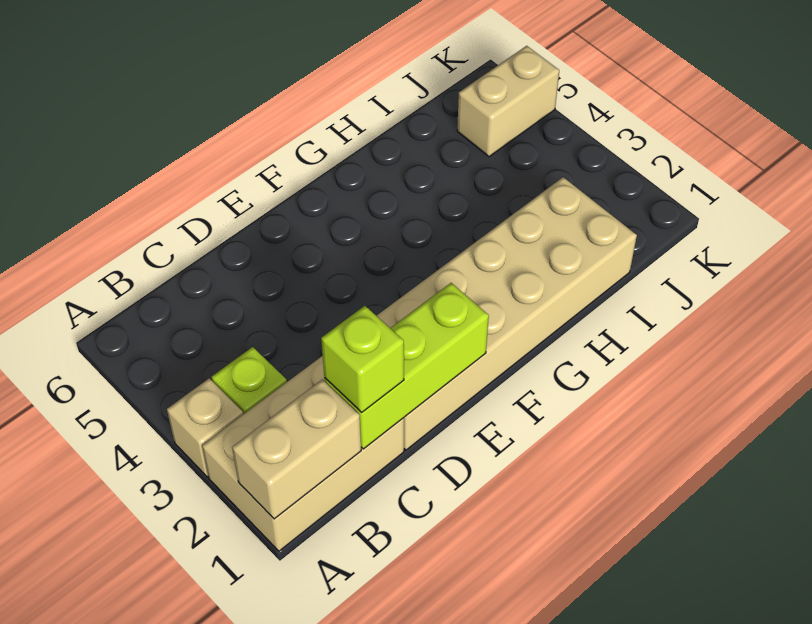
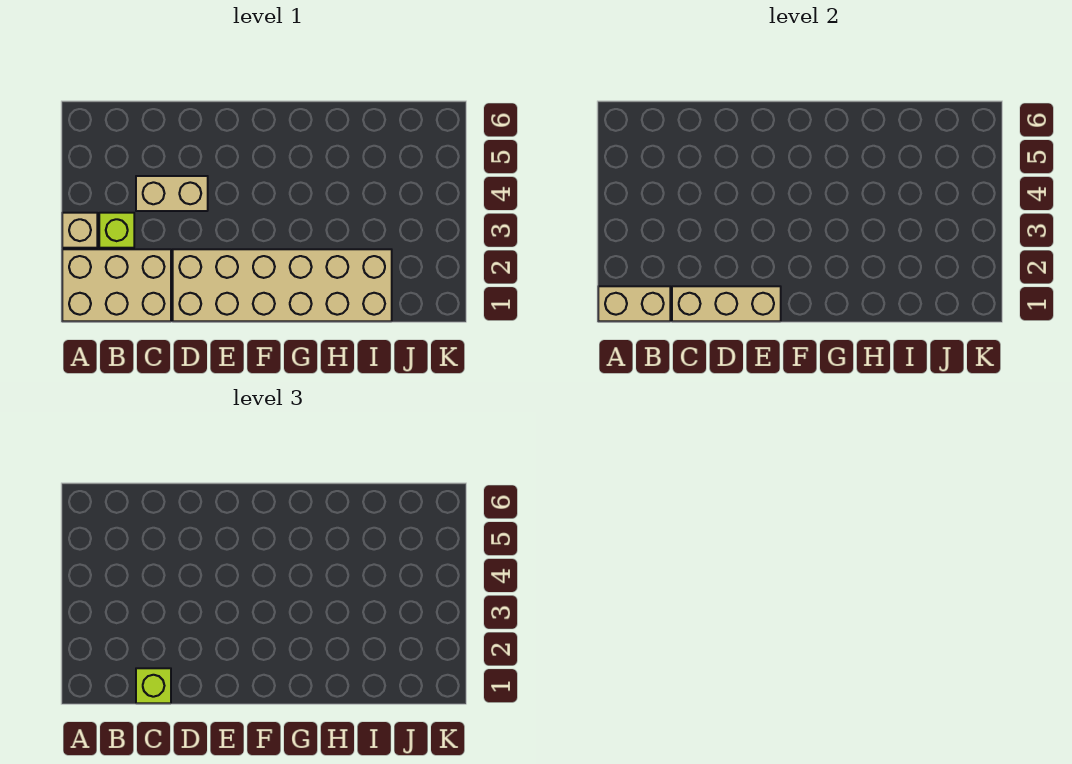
lime brick C1:E1 level 2 -> tan brick C1:E1 level 2
tan brick J5:K5 level 1 -> tan brick C4:D4 level 1

